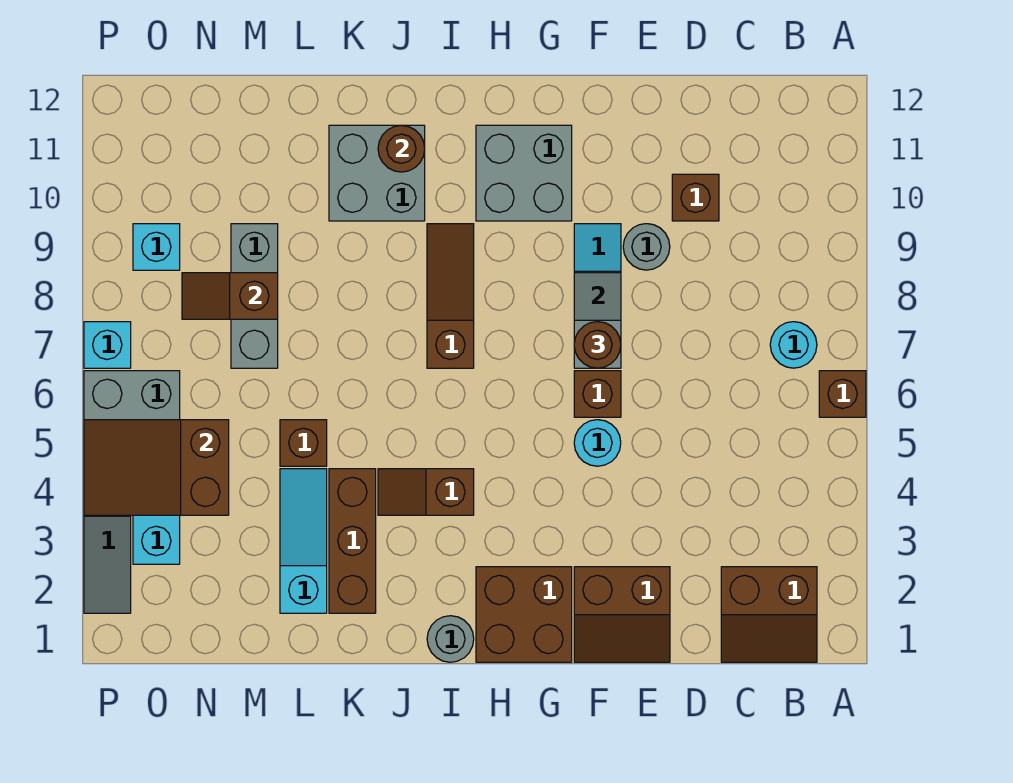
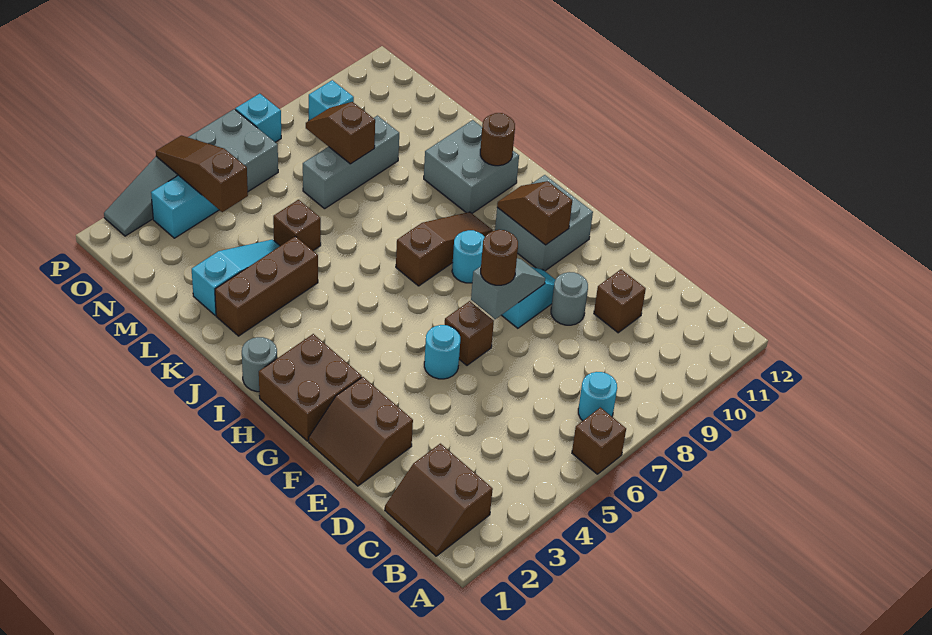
none -> cyan round brick H8 level 1
brown slope I4:J4 level 1 top I -> brown slope G10:H10 level 2 top G
brown slope N4:P5 level 2 top N -> brown slope N4:P4 level 2 top N

